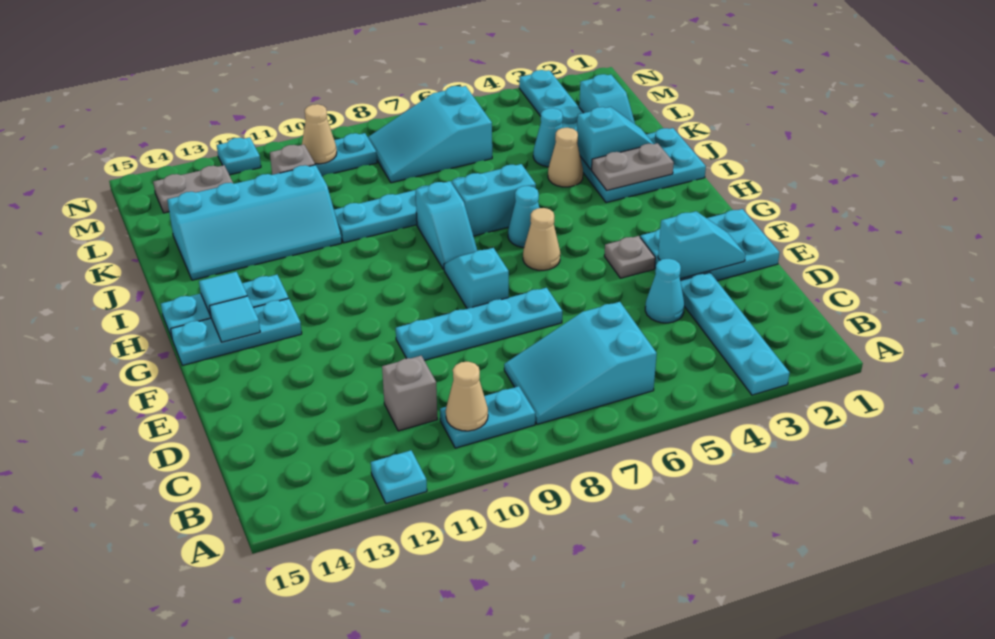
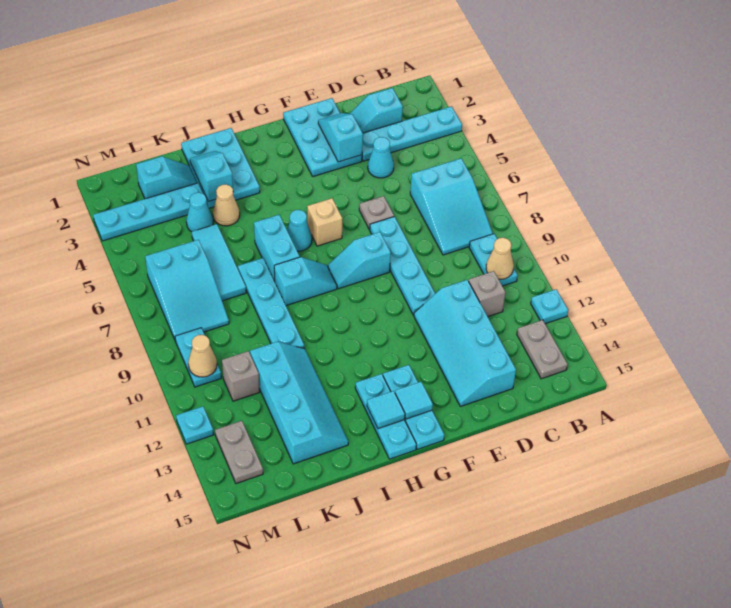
none -> cyan slope C2:D2 level 1 top C
none -> cyan slope D11:E14 level 1 top D
grey plate F4 level 1 -> grey plate E6 level 1
tan cone G6 level 1 -> tan brick G6 level 1
grey plate I2:I3 level 2 -> grey plate B13:B14 level 1
none -> cyan tile K5:K7 level 1

